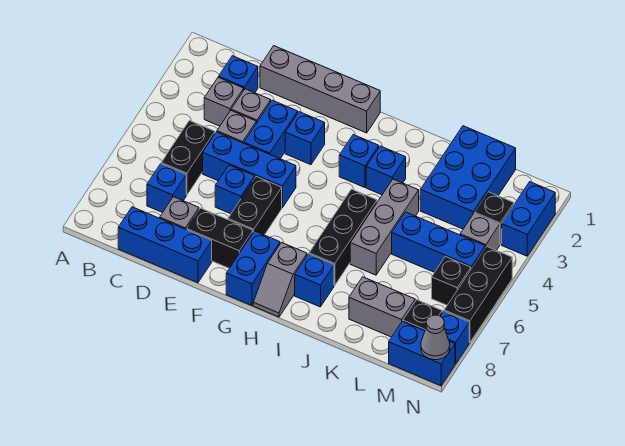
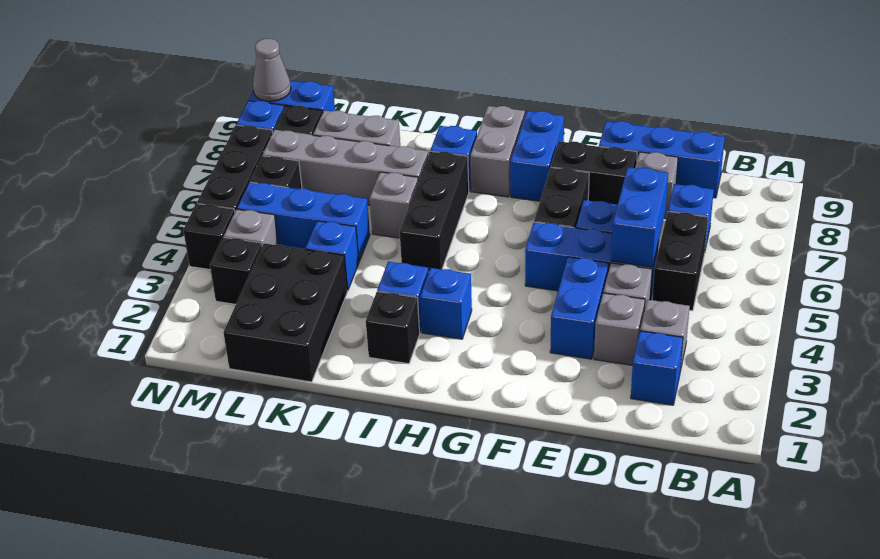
grey brick D1:G1 level 1 -> grey brick J7:M7 level 1
blue brick F3 level 1 -> blue brick K4 level 1
grey slope H8:H9 level 1 top 8 -> grey brick H8:H9 level 1
none -> black brick I2 level 1
grey brick J4:J6 level 1 -> grey brick J6 level 1
blue brick K1:L3 level 1 -> black brick K1:L3 level 1
blue brick N2:N3 level 1 -> blue brick D5:D6 level 2
none -> black brick N4 level 1

